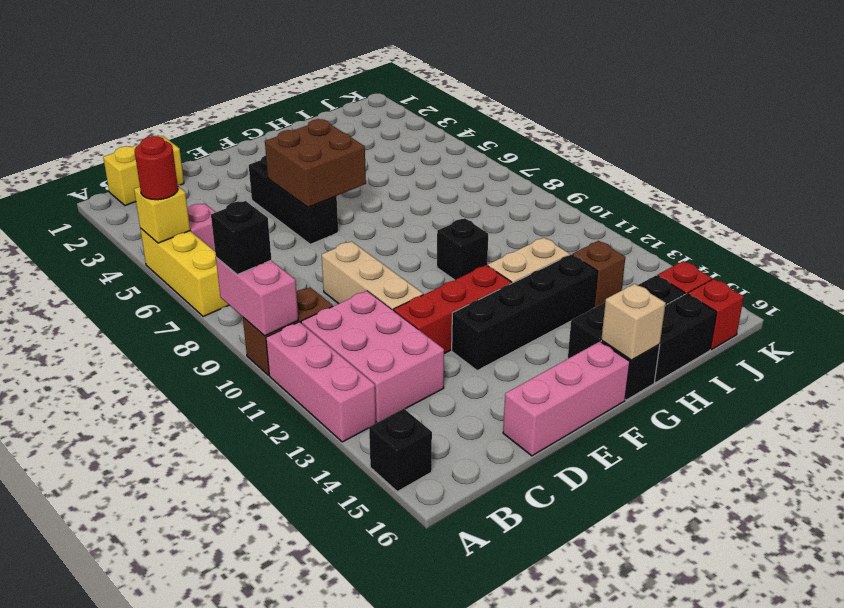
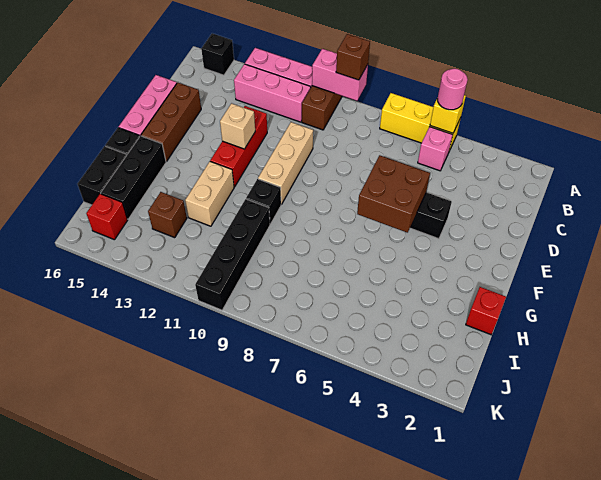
red round brick A5 level 3 -> pink round brick A5 level 3
black brick A9 level 3 -> brown brick A9 level 3
yellow brick B1:C1 level 1 -> none
pink brick B11:C13 level 1 -> pink brick B11:B13 level 1
tan brick D9:D11 level 1 -> tan brick D10:F10 level 1
none -> brown brick D15:F15 level 1
black brick E13:H13 level 1 -> black brick H10:K10 level 1
tan brick G16 level 2 -> tan brick E12 level 2
red brick J16 level 1 -> red brick H1 level 1

